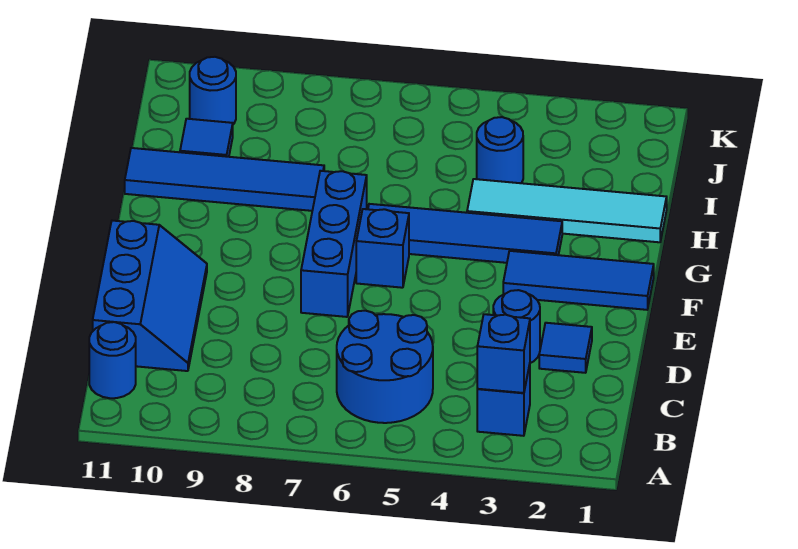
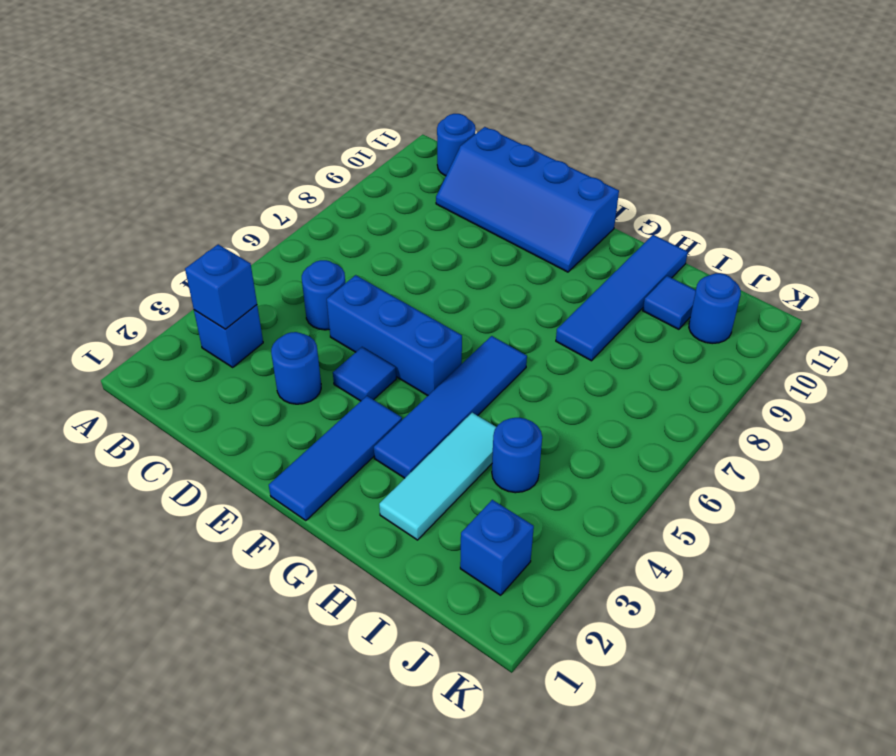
blue round brick B5:C6 level 1 -> blue round brick C5 level 1
blue slope C10:E11 level 1 top 11 -> blue slope C10:F11 level 1 top 11
blue tile D2 level 1 -> blue tile E4 level 1
blue brick E7:G7 level 1 -> blue brick D5:F5 level 1
blue brick F6 level 1 -> blue brick J2 level 1
cyan tile H1:H4 level 1 -> cyan tile H2:H4 level 1

